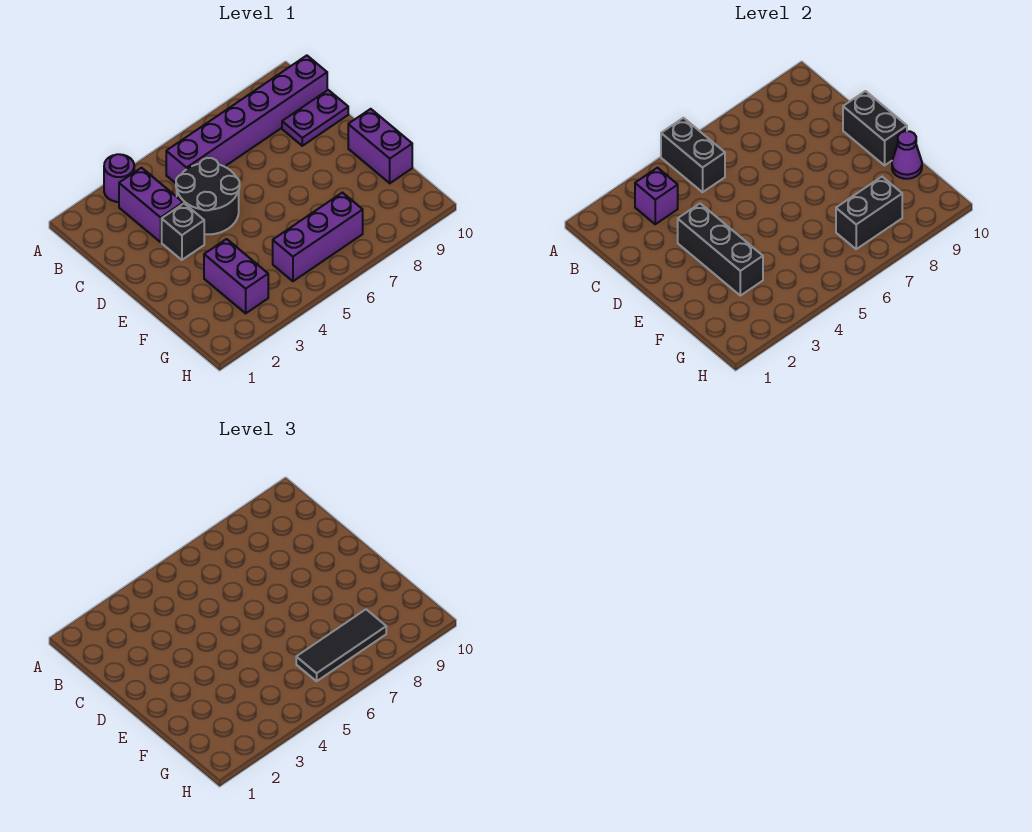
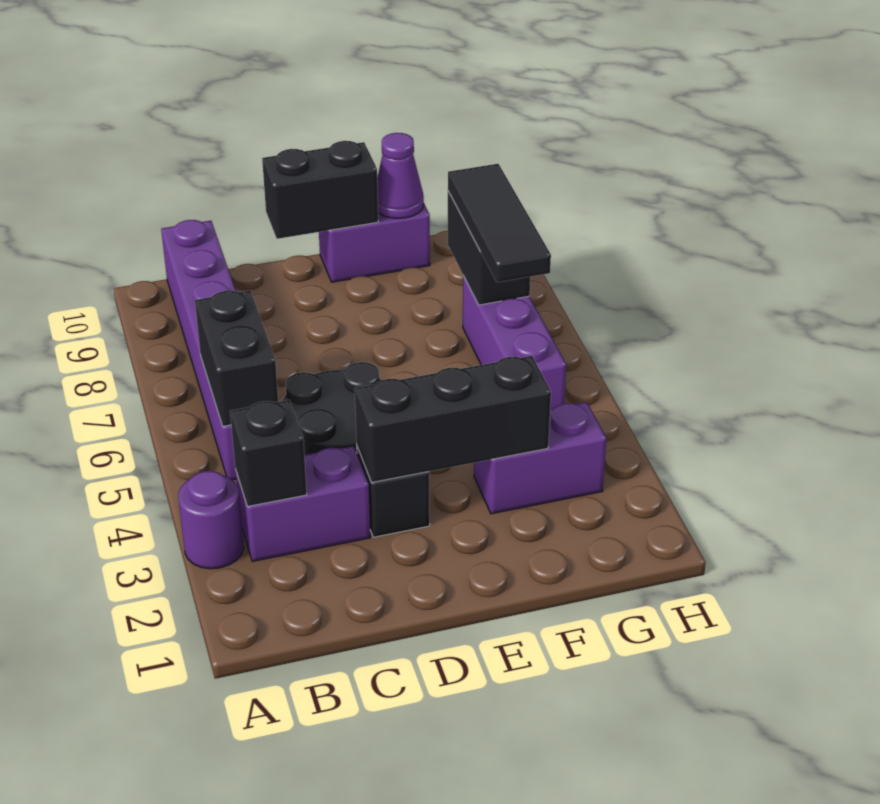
black brick A5:B5 level 2 -> black brick B5:B6 level 2
purple brick B3 level 2 -> black brick B3 level 2
purple plate C9:C10 level 1 -> none

